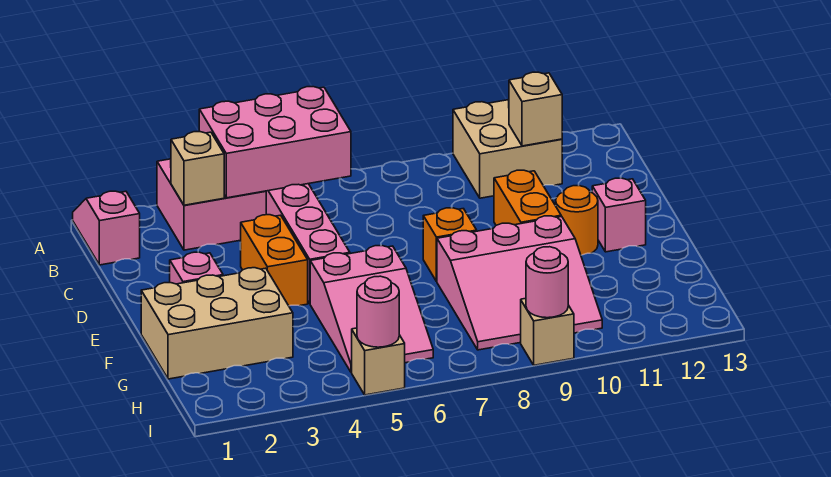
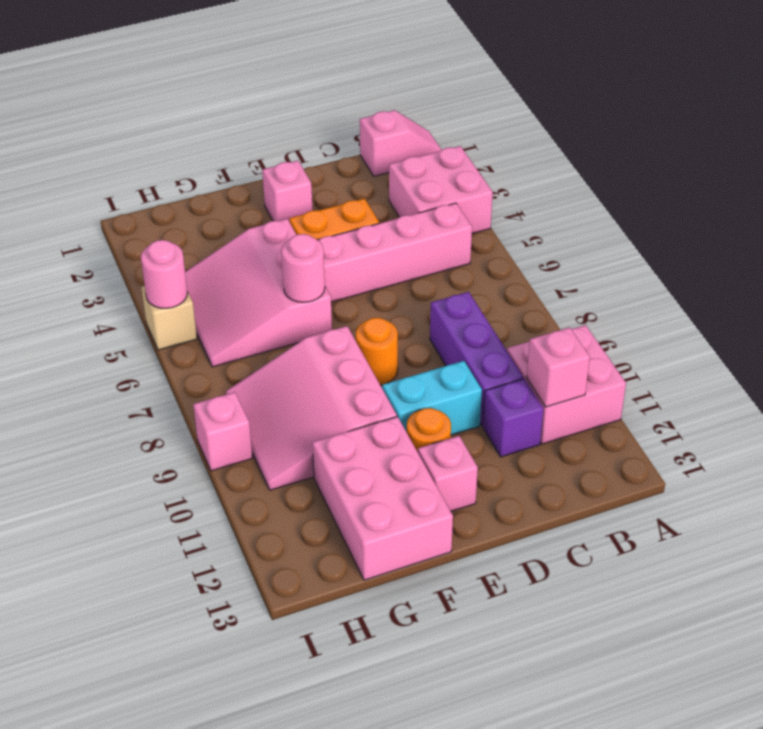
pink brick A4:B6 level 2 -> pink brick F11:G13 level 1
tan brick A10:B11 level 1 -> pink brick A10:B11 level 1
tan brick B3 level 2 -> none
tan brick B11 level 2 -> pink brick B11 level 2
none -> purple brick C8:C10 level 1
none -> purple brick C11 level 1
orange brick D10:E10 level 1 -> cyan brick D10:E10 level 1
orange brick E8 level 1 -> orange round brick E8 level 1
tan brick F1:G3 level 1 -> none
pink slope F5:H6 level 1 top F -> pink slope F4:H6 level 1 top F
tan brick I9 level 1 -> pink brick I9 level 1
pink round brick I9 level 2 -> pink round brick F6 level 2

